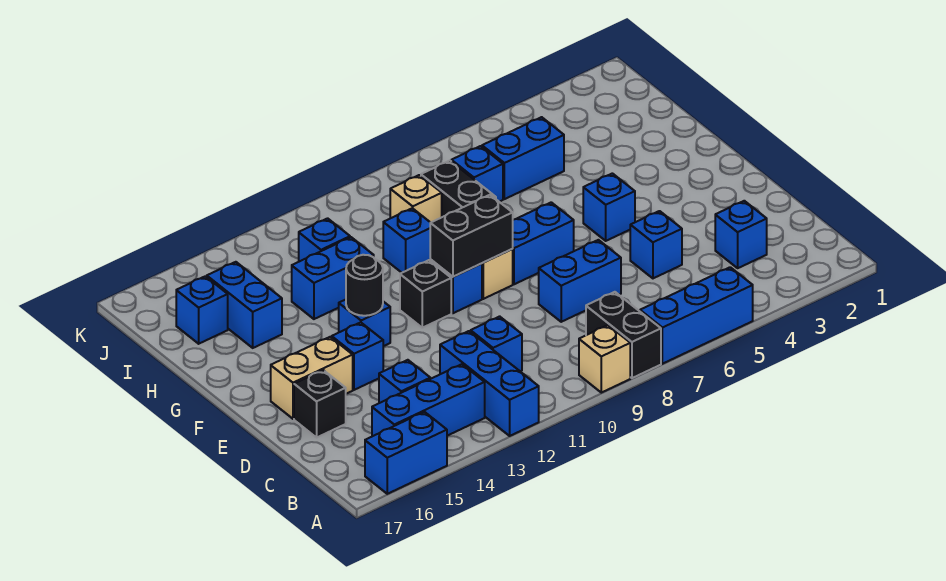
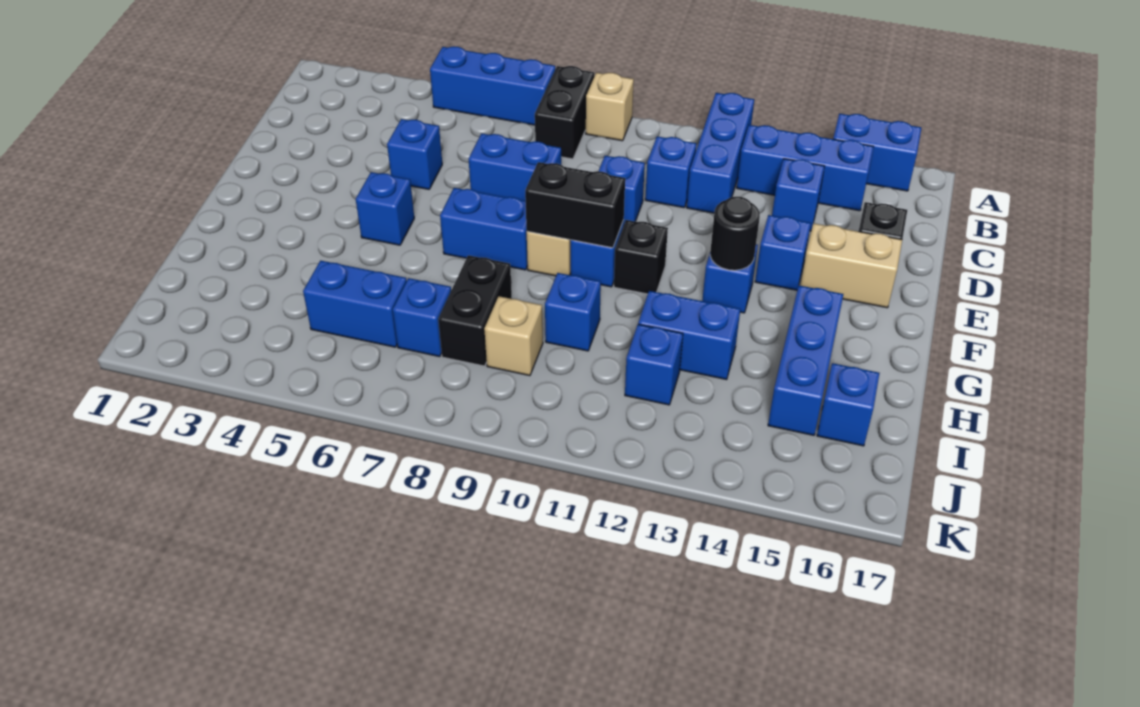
blue brick C3 level 1 -> blue brick D10 level 1
blue brick H15:I15 level 1 -> blue brick G15:I15 level 1

